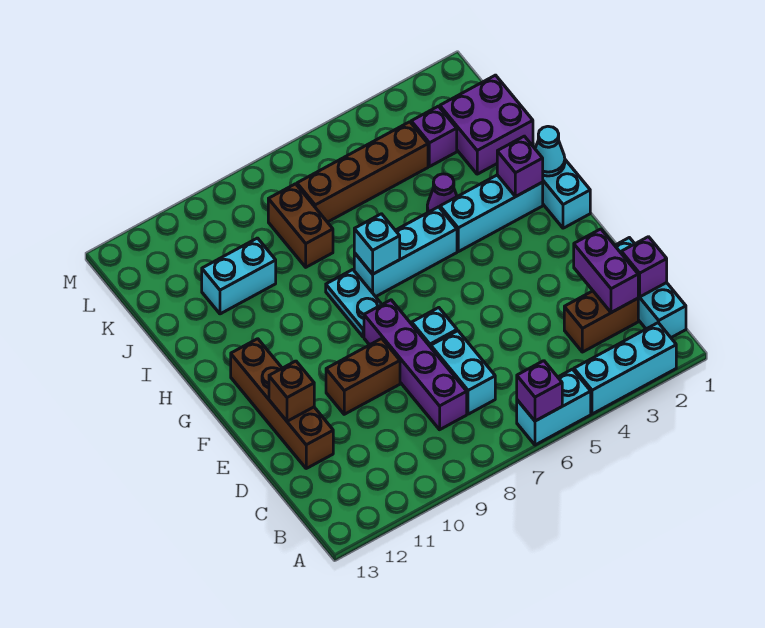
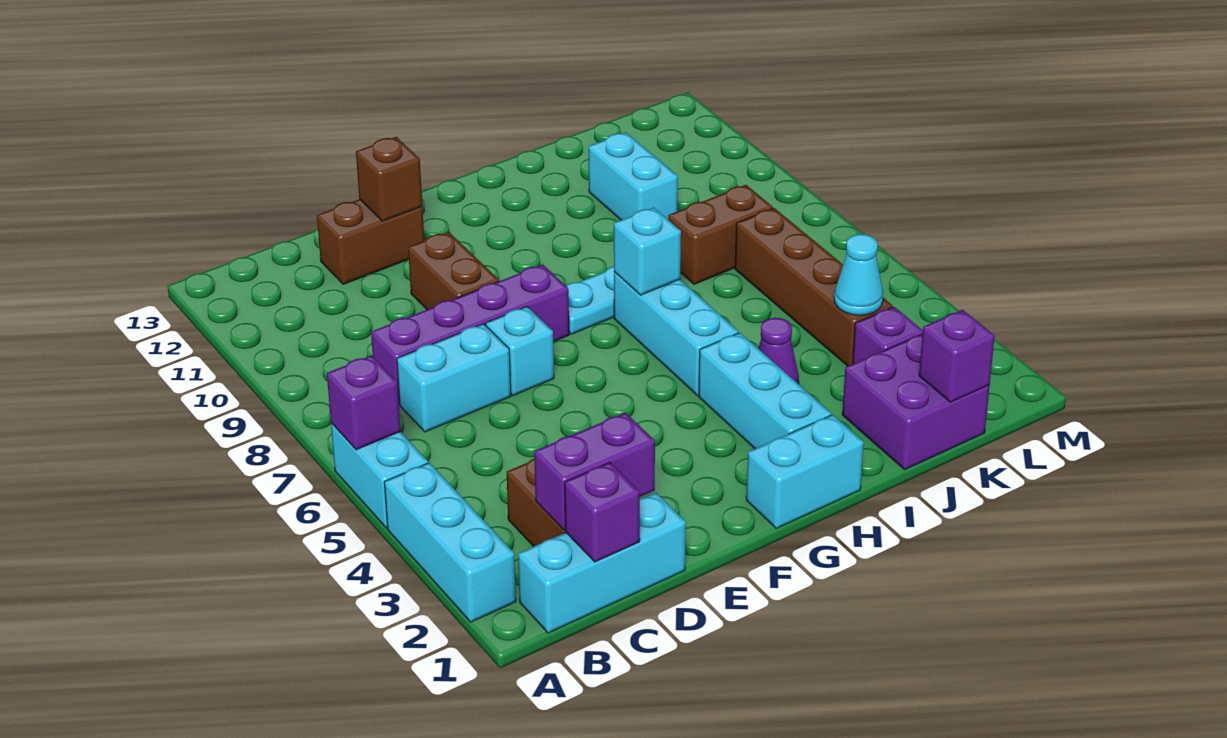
brown brick D12:G12 level 1 -> brown brick D12:E12 level 1
cyan cone H1 level 2 -> cyan cone K4 level 2
purple brick H2 level 2 -> purple brick K1 level 2

